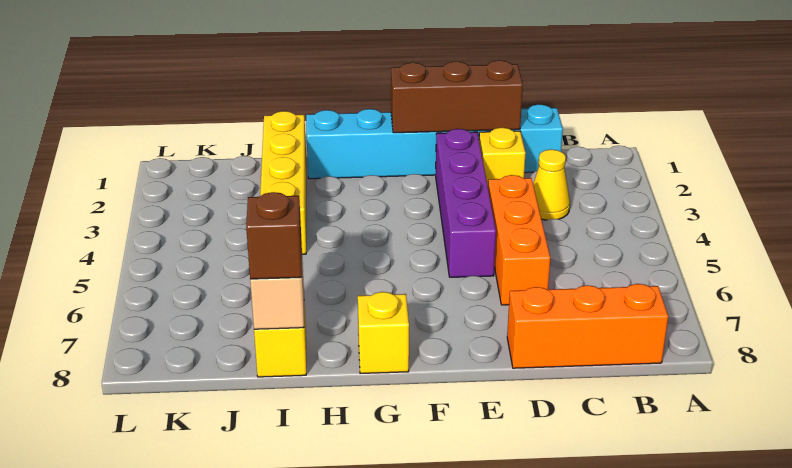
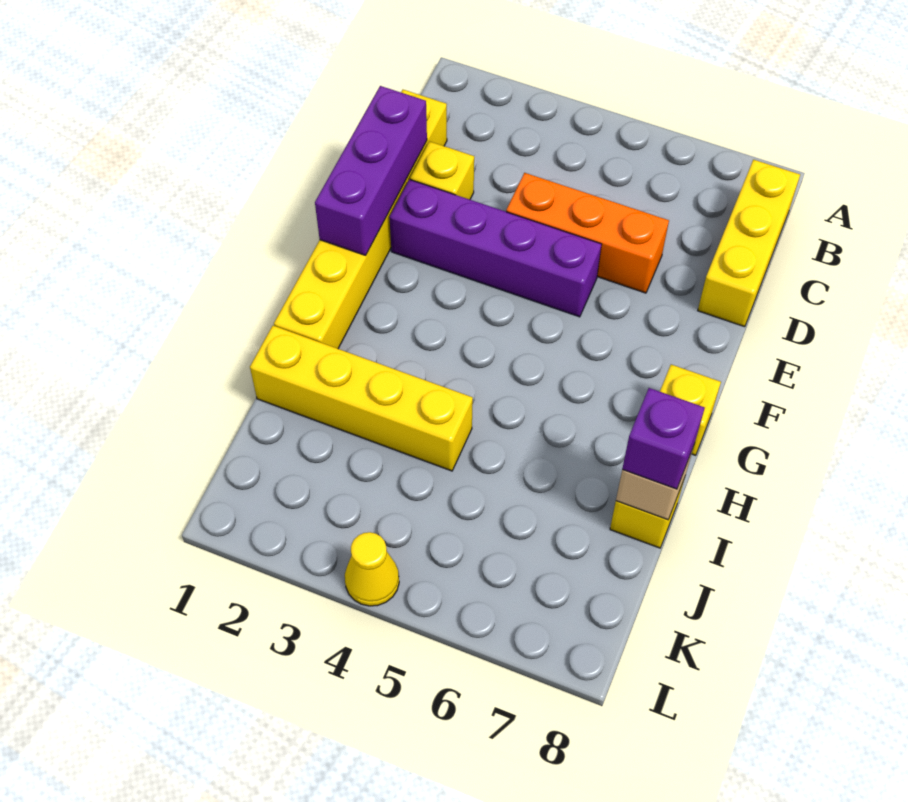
orange brick B8:D8 level 1 -> yellow brick B8:D8 level 1
cyan brick C1:H1 level 1 -> yellow brick C1:H1 level 1
yellow cone C3 level 1 -> yellow cone L4 level 1
brown brick D1:F1 level 2 -> purple brick D1:F1 level 2
brown brick I8 level 3 -> purple brick I8 level 3

